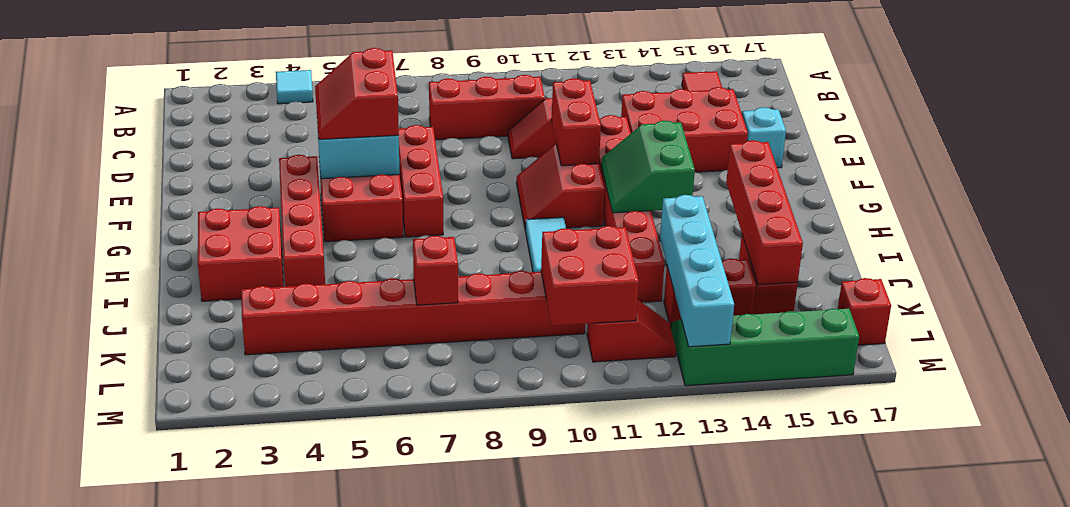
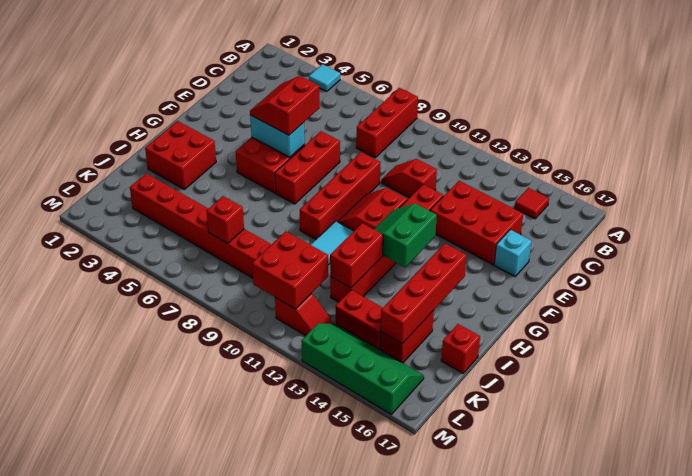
red brick C8:C10 level 1 -> red brick A8:C8 level 1
red brick E11:F11 level 2 -> red brick I12:J12 level 2
red brick F4:I4 level 1 -> red brick E9:H9 level 1
cyan brick J13:M13 level 2 -> none
red brick L17 level 1 -> red brick J17 level 1

